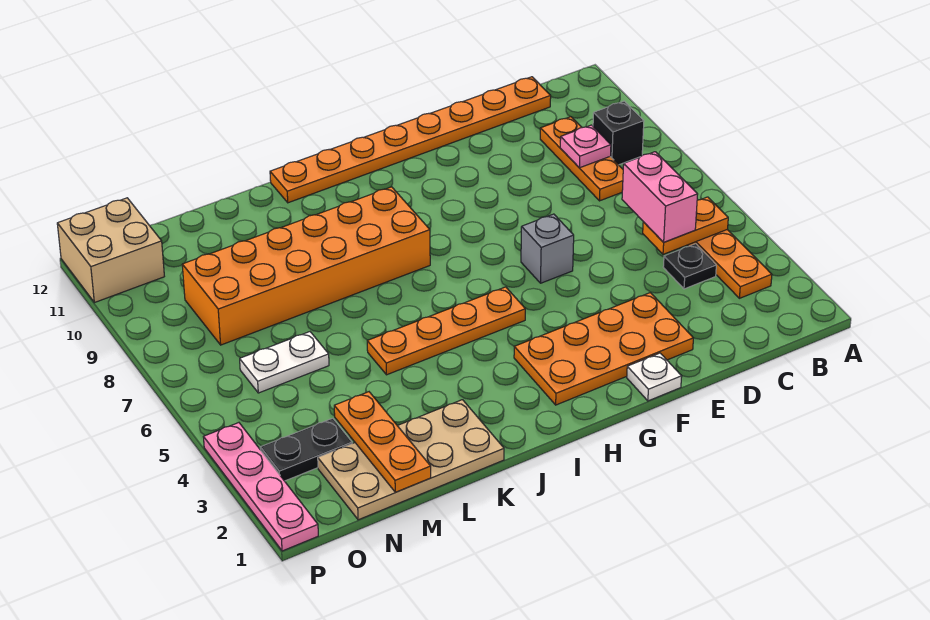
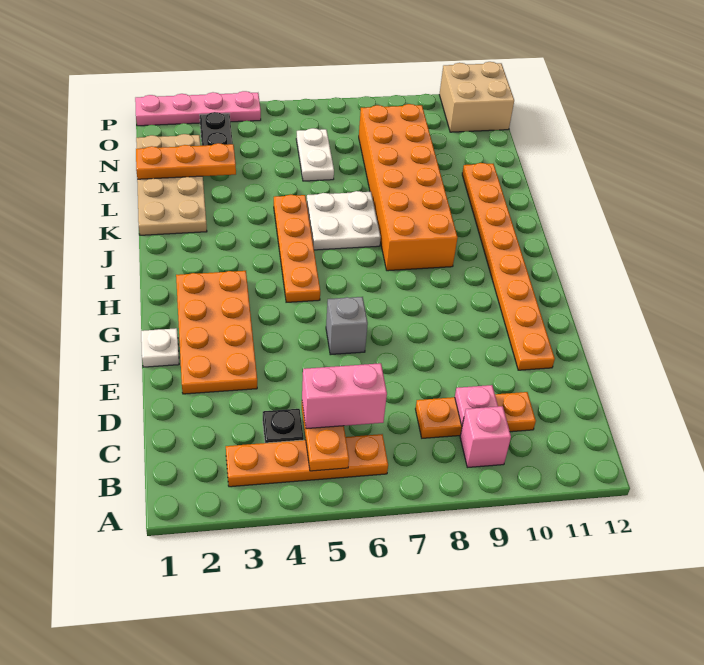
black brick B9 level 1 -> pink brick B9 level 1
orange plate C12:J12 level 1 -> orange plate E11:L11 level 1
none -> white plate J6:K7 level 1

